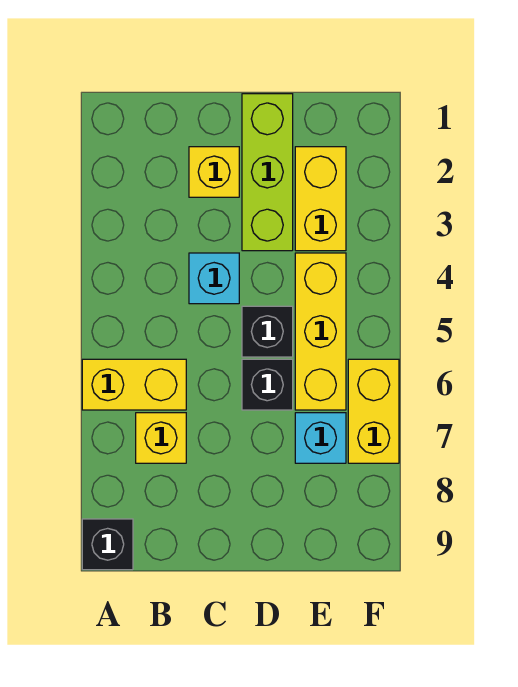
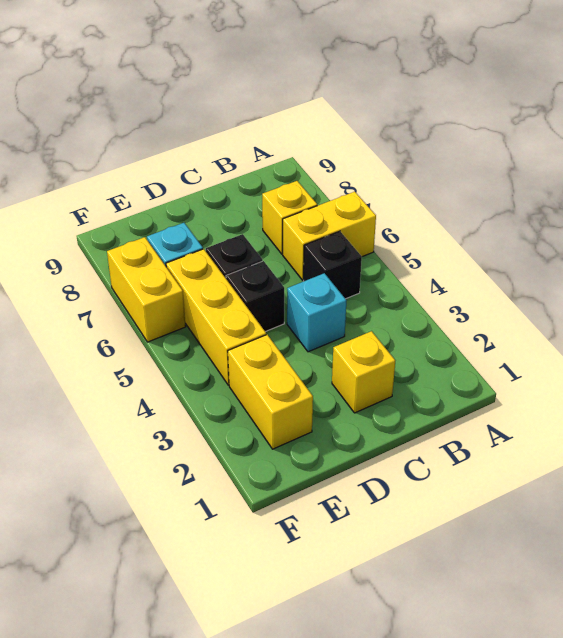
black brick A9 level 1 -> black brick B5 level 1
lime brick D1:D3 level 1 -> none

